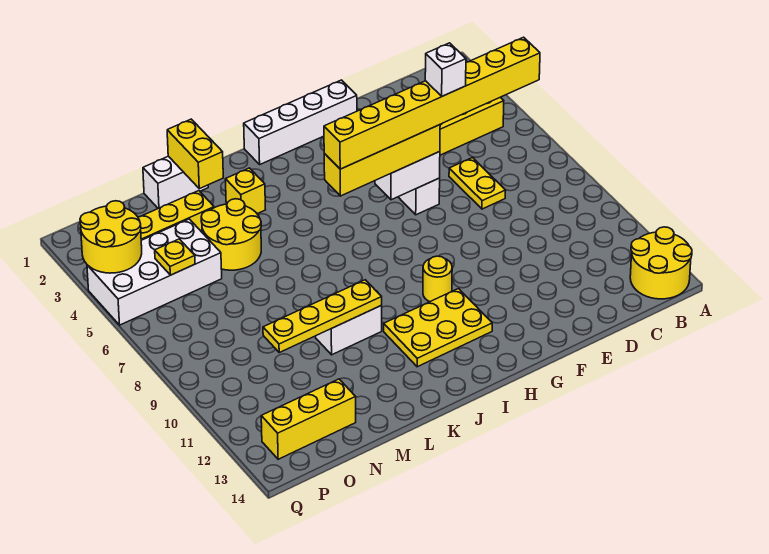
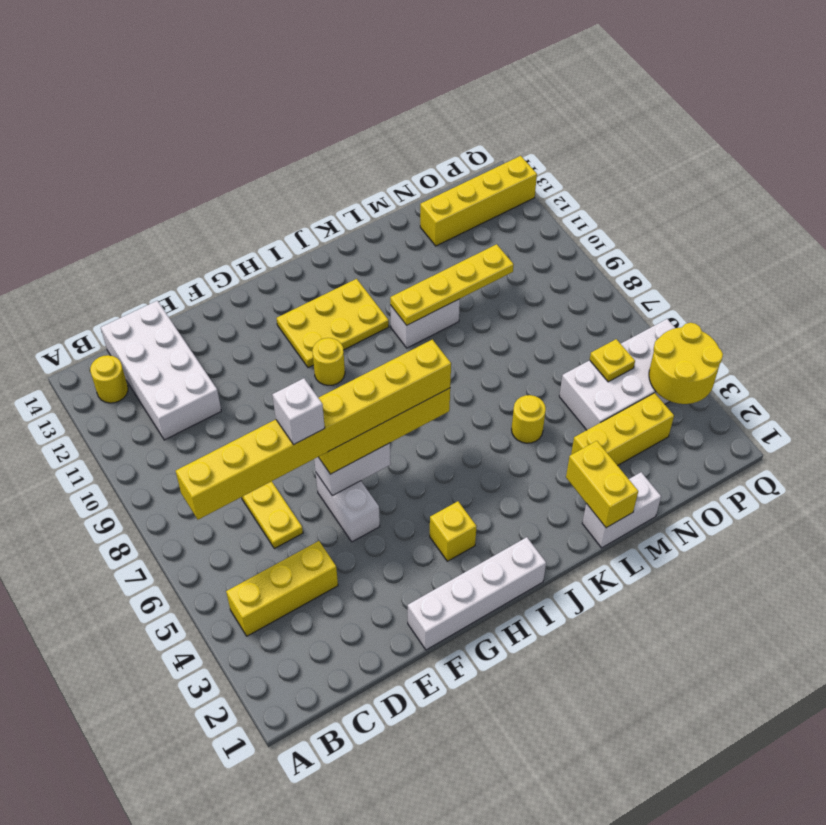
yellow round brick A13:B14 level 1 -> yellow round brick B13 level 1
none -> white brick C11:D14 level 1
yellow brick K3 level 1 -> yellow brick H3 level 1
yellow round brick L4:M5 level 1 -> yellow round brick L5 level 1
yellow brick N13:P13 level 1 -> yellow brick N13:Q13 level 1

